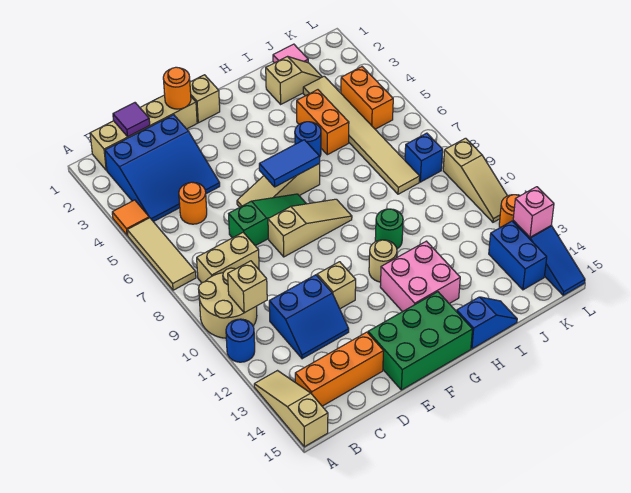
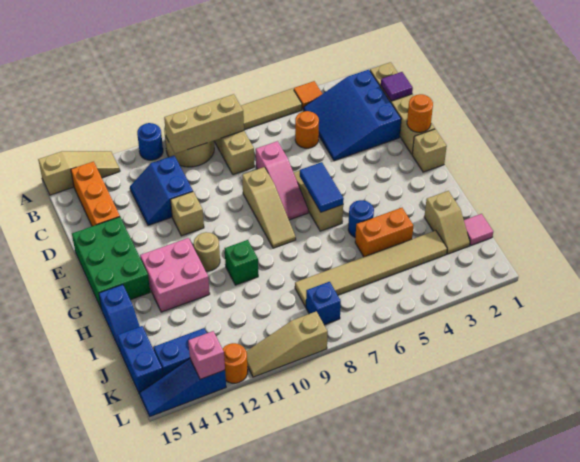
tan brick B10 level 2 -> tan brick B8:B10 level 2
green slope D7:F7 level 1 top D -> pink slope D7:F7 level 1 top D
green round brick H10 level 1 -> green brick H10 level 1
none -> blue brick J15:K15 level 1
orange brick K4:K5 level 1 -> none

